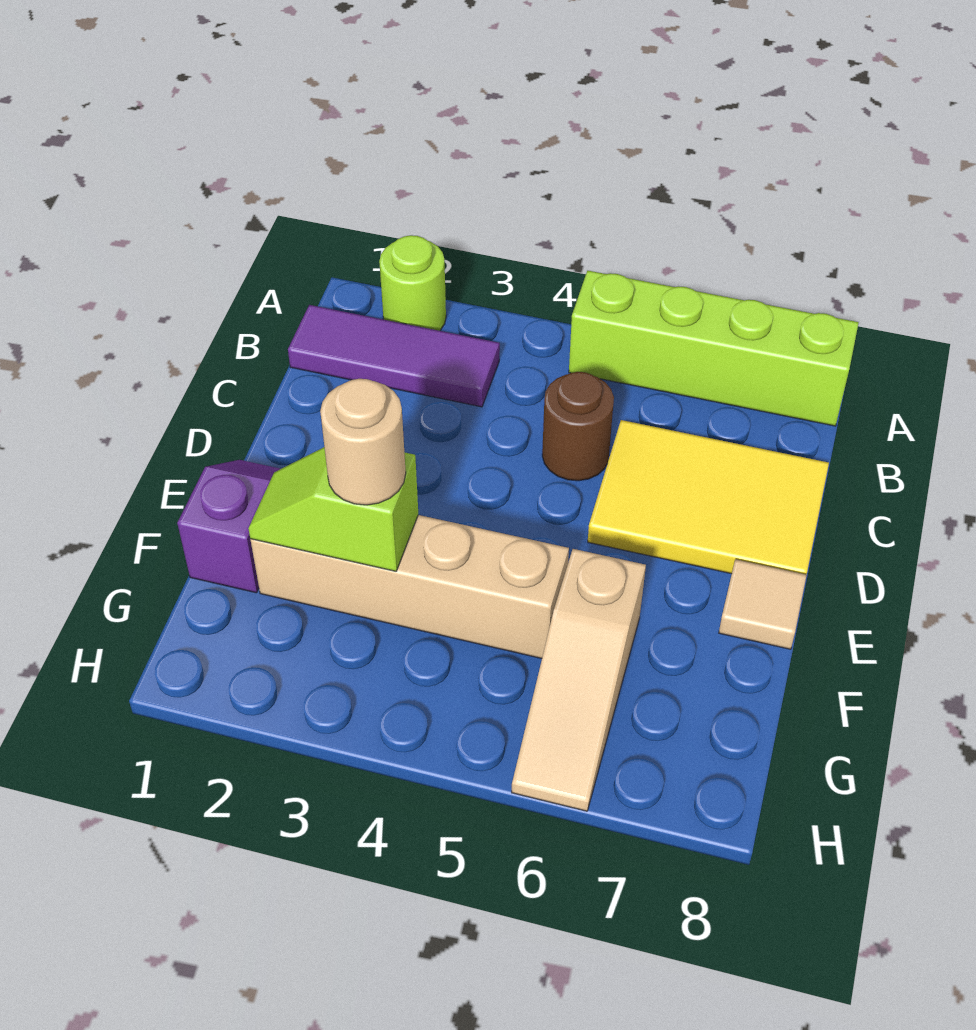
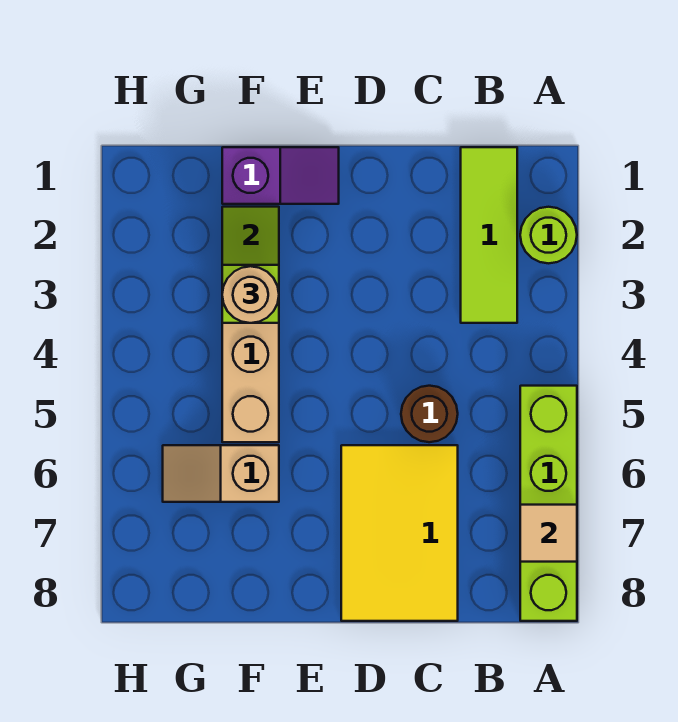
purple tile B1:B3 level 1 -> lime tile B1:B3 level 1
tan tile E8 level 1 -> tan tile A7 level 2
tan slope F6:H6 level 1 top F -> tan slope F6:G6 level 1 top F

